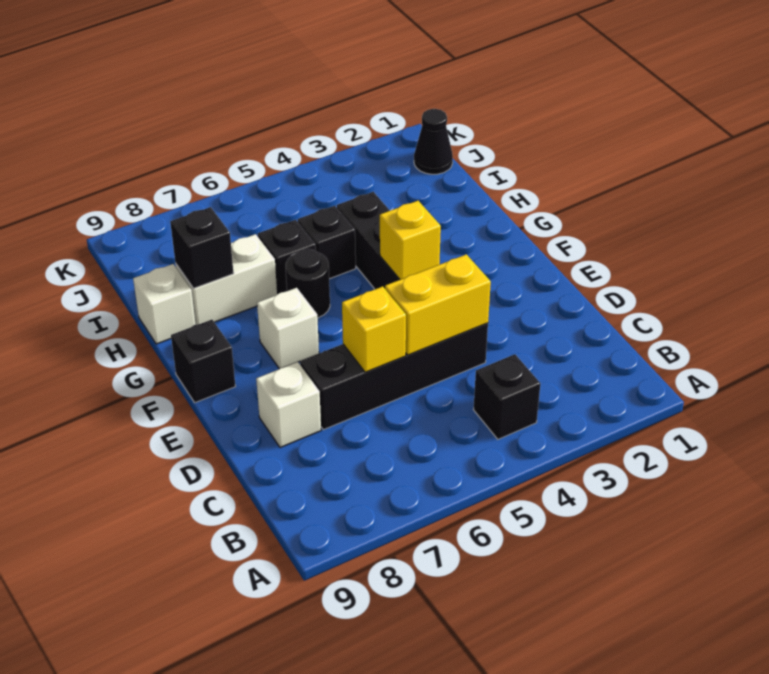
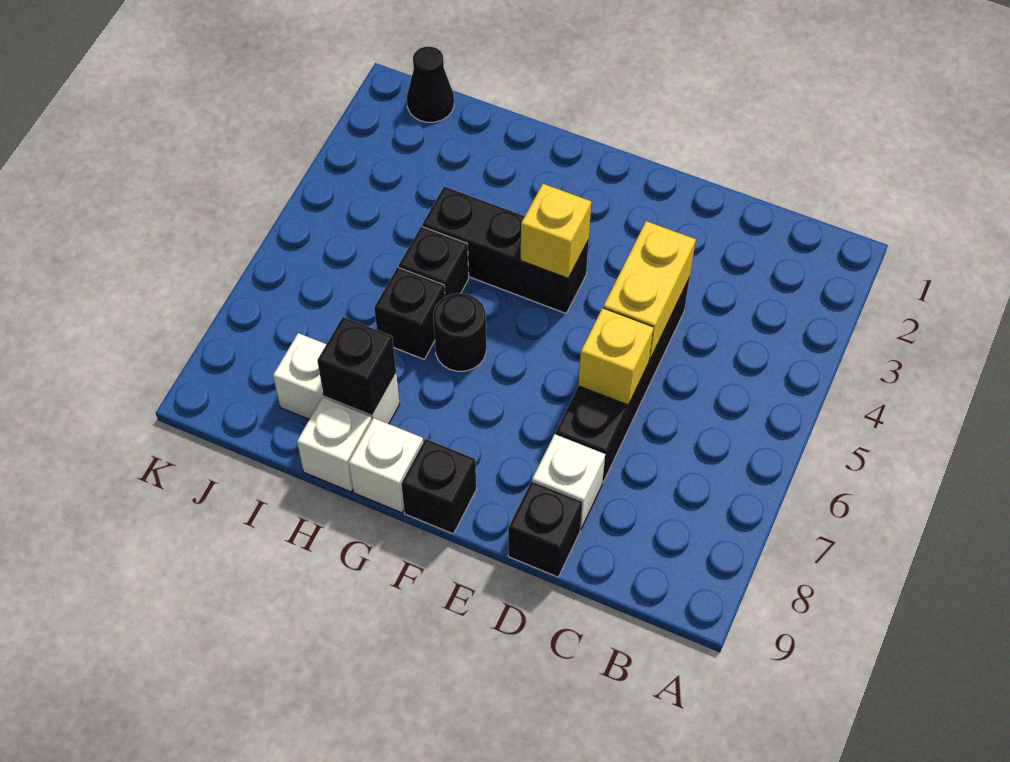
black brick B4 level 1 -> black brick D9 level 1
white brick F7 level 1 -> white brick G9 level 1
white brick H7:H8 level 1 -> white brick H8:I8 level 1

